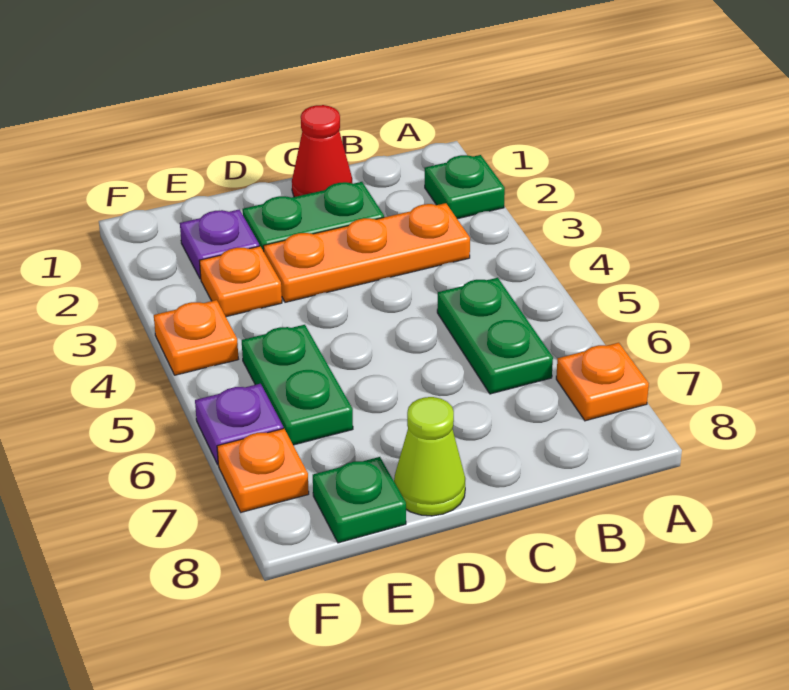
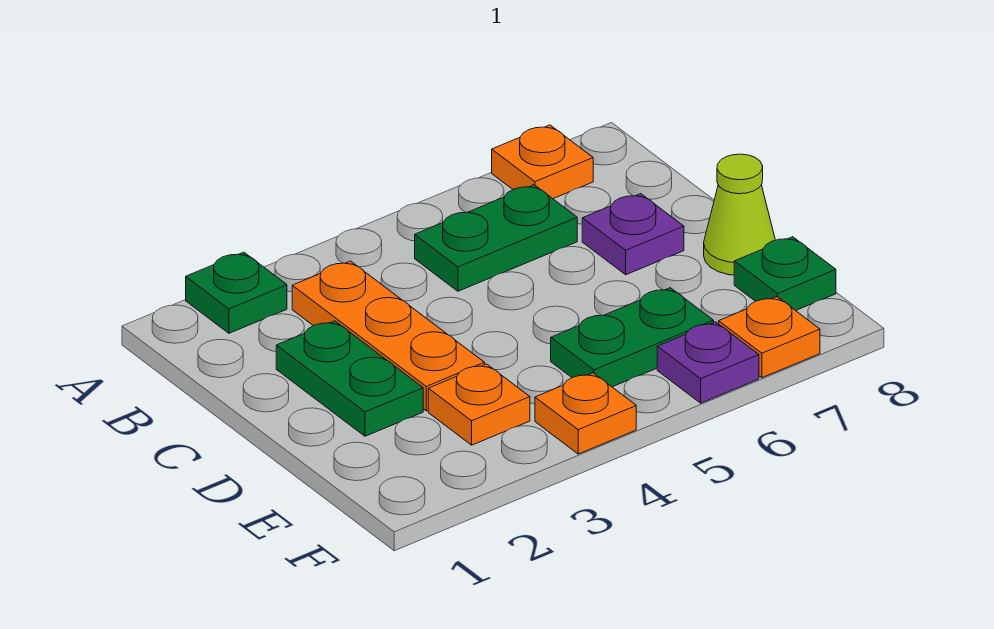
red cone C1 level 1 -> none
purple plate E2 level 1 -> purple plate C7 level 1

